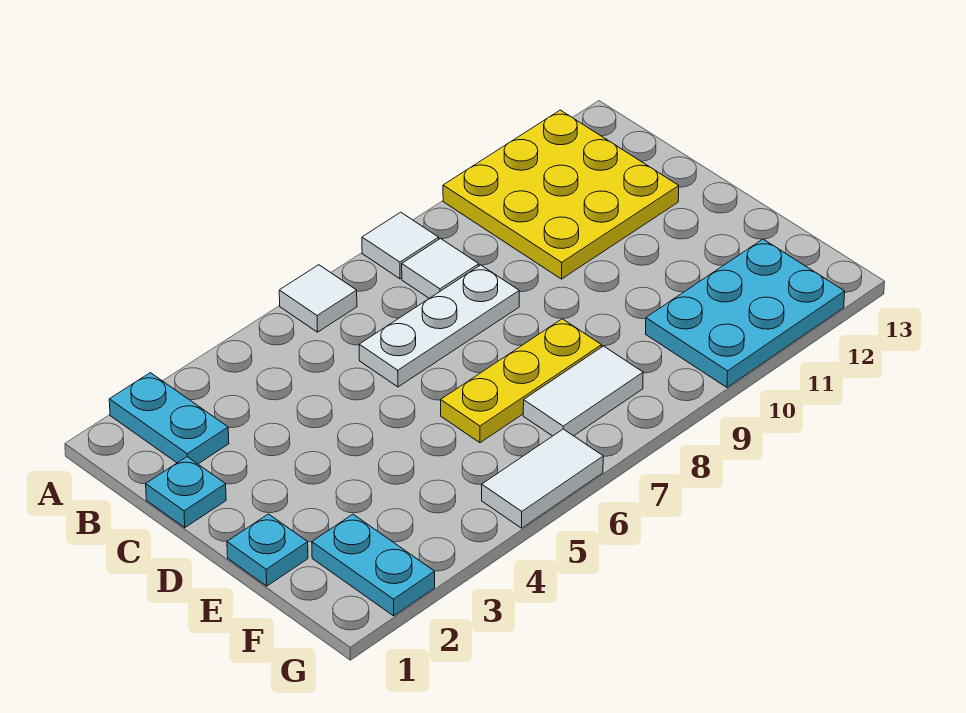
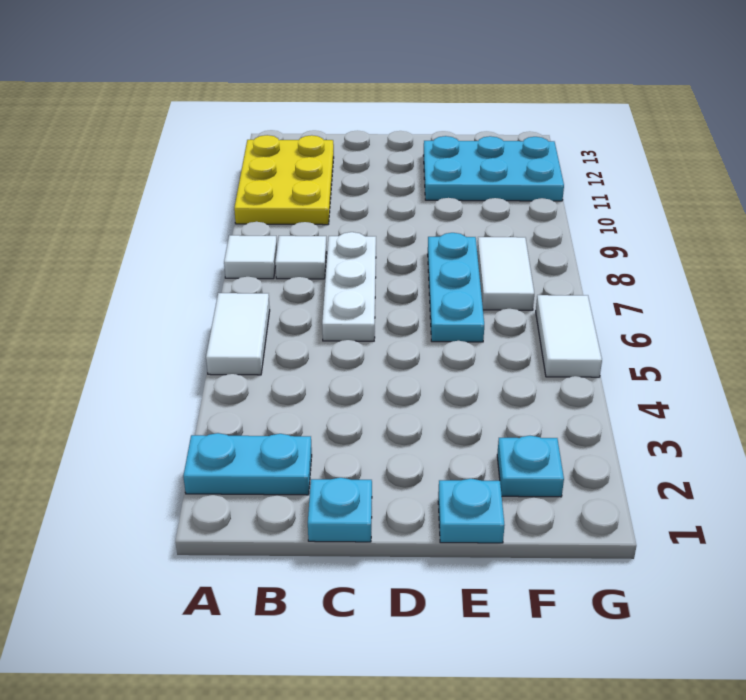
white tile A6 level 1 -> white tile A5:A6 level 1
yellow plate A10:C12 level 1 -> yellow plate A10:B12 level 1
yellow plate E6:E8 level 1 -> cyan plate E6:E8 level 1
cyan plate F2:G2 level 1 -> cyan plate F2 level 1
cyan plate F10:G12 level 1 -> cyan plate E11:G12 level 1

